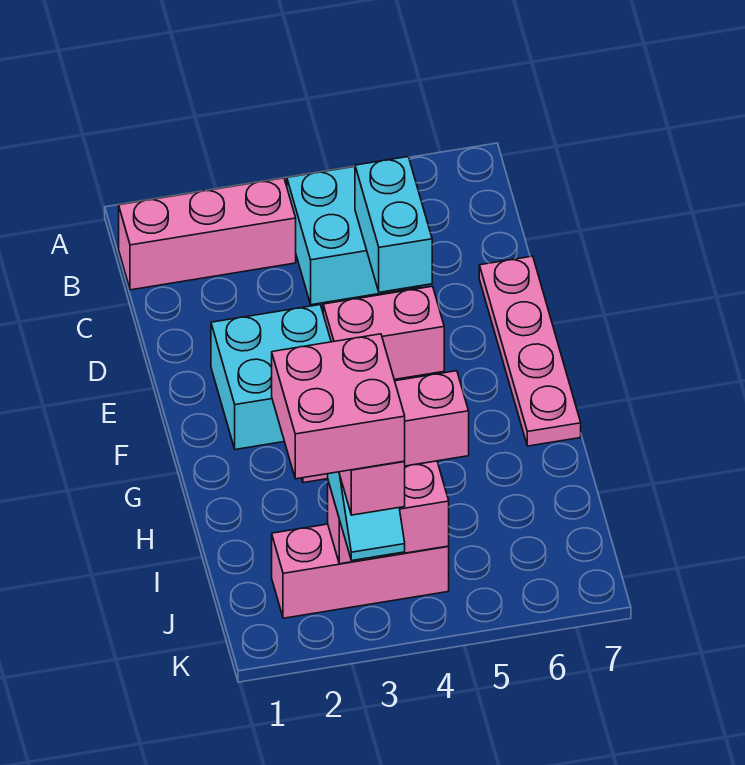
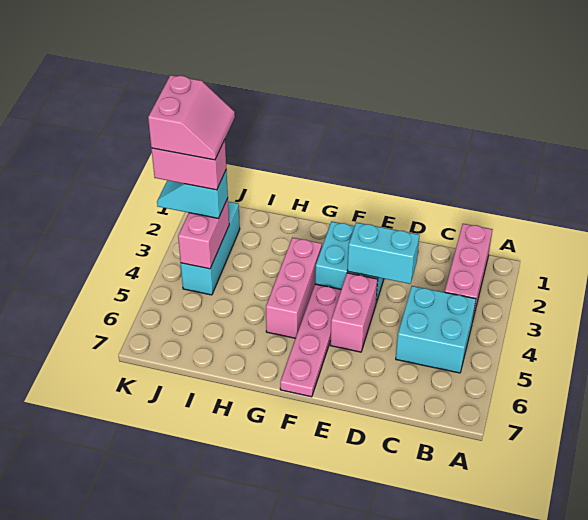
cyan brick C5:D5 level 2 -> cyan brick D3:E3 level 2
pink plate D7:G7 level 1 -> pink plate F4:F7 level 1
pink brick J2:J4 level 1 -> cyan brick J2:J4 level 1
pink brick J2:K3 level 5 -> pink slope J2:K3 level 5 top K

